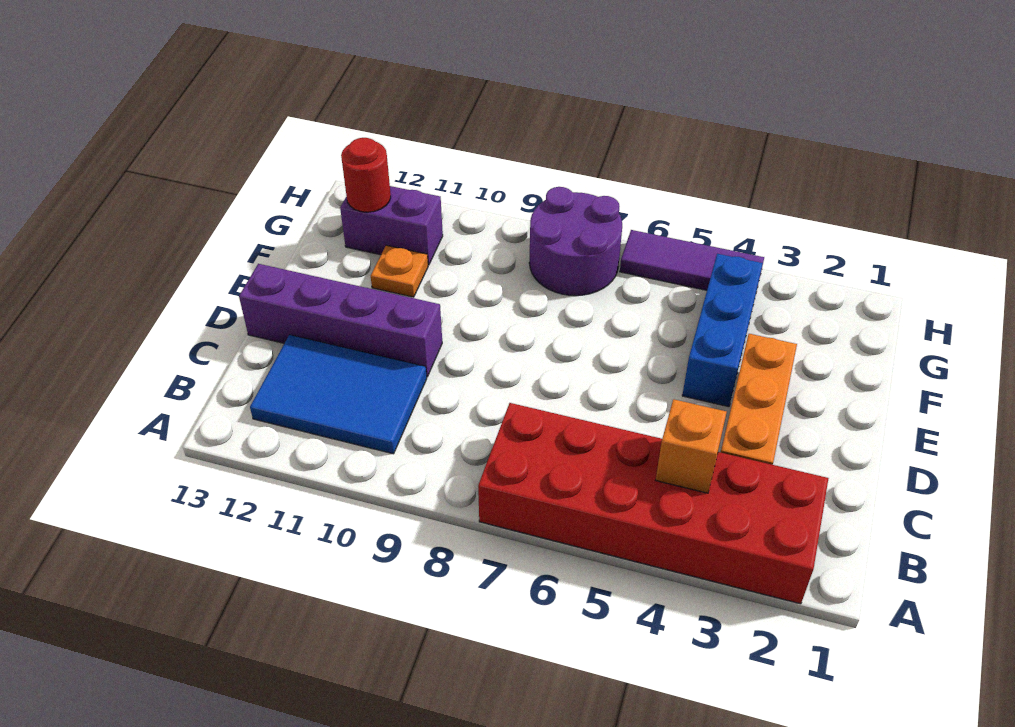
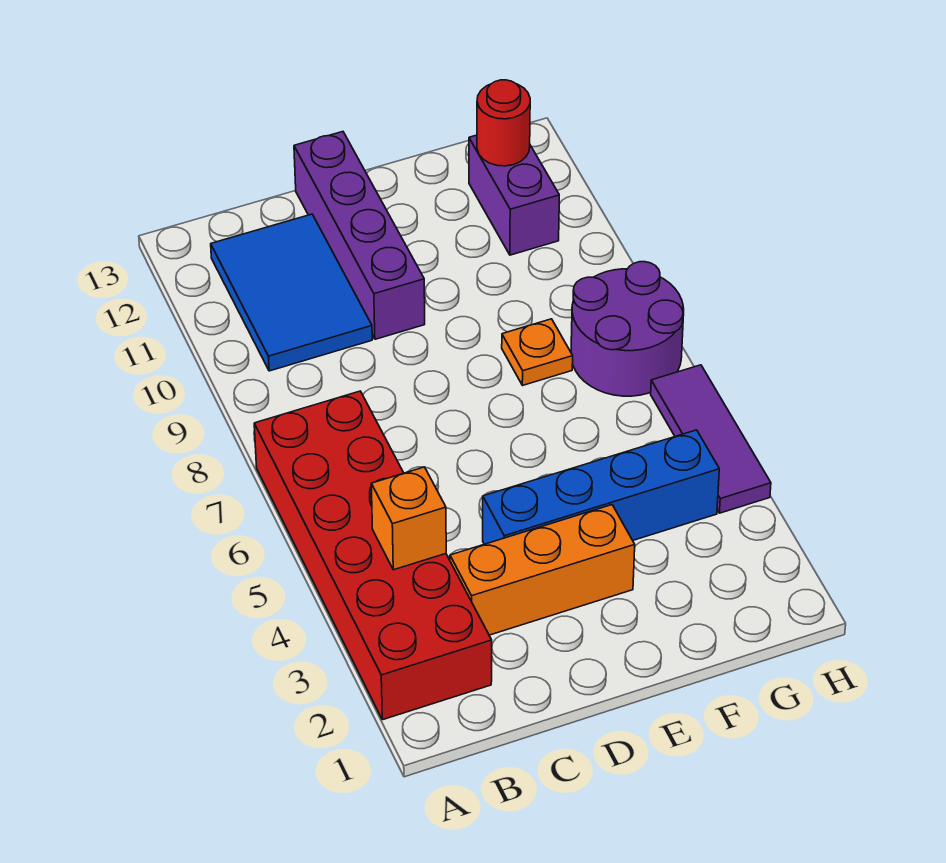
blue brick E4:G4 level 1 -> blue brick D4:G4 level 1
orange plate F11 level 1 -> orange plate F8 level 1

